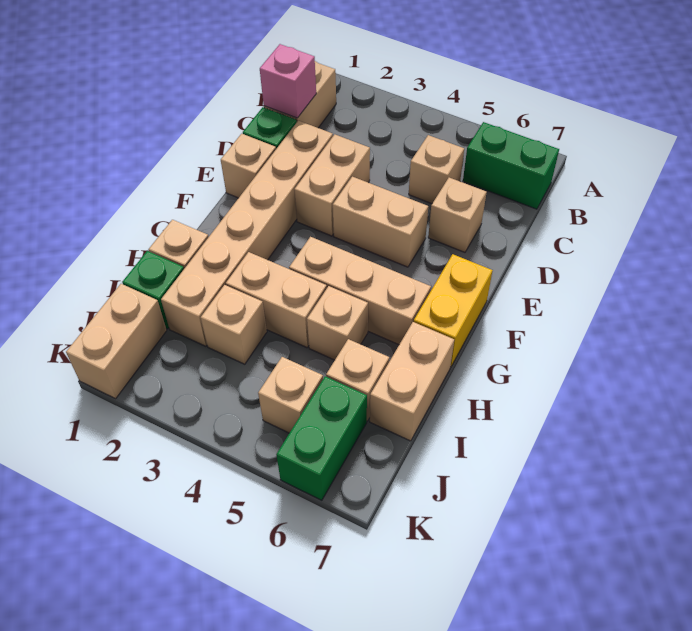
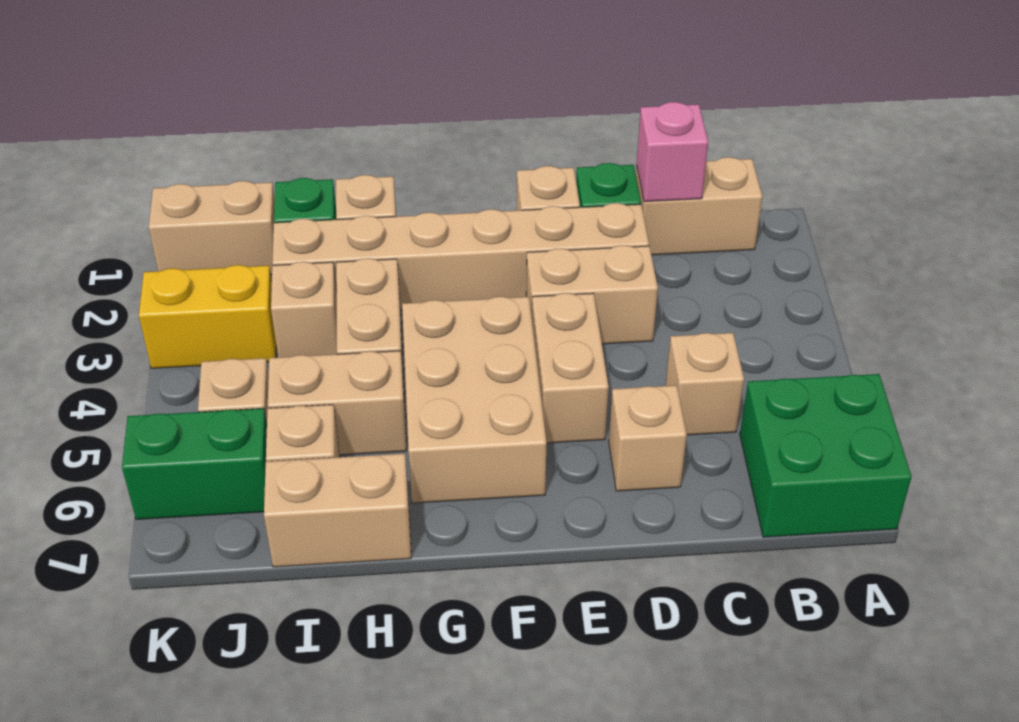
green brick B6:B7 level 1 -> green brick A6:B7 level 1
yellow brick F7:G7 level 1 -> yellow brick J3:K3 level 1
tan brick G4:G6 level 1 -> tan brick F4:G6 level 1
tan brick H5 level 1 -> tan brick H5:I5 level 1

